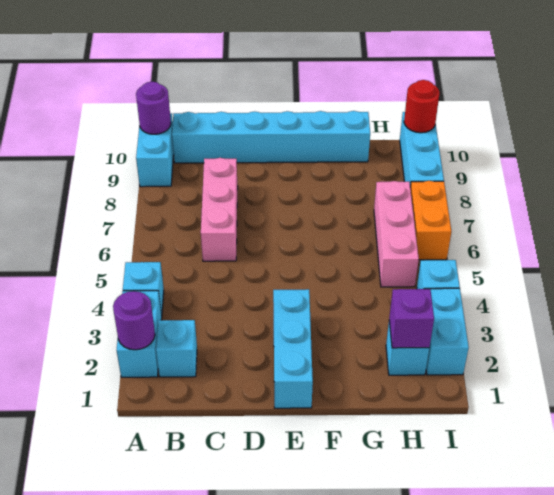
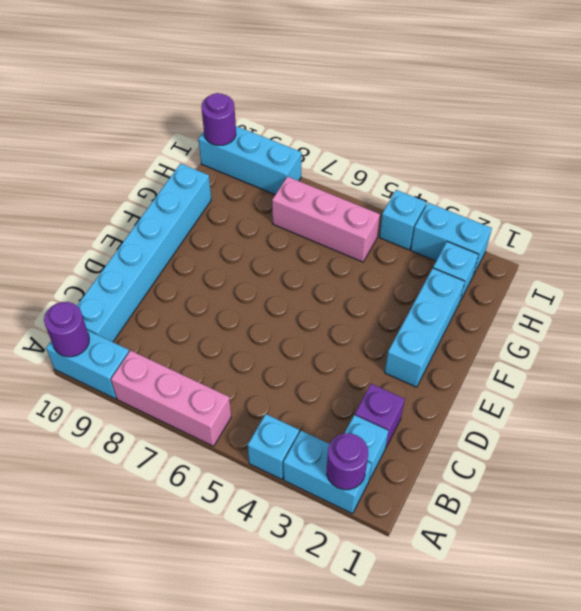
pink brick C6:C8 level 1 -> pink brick A6:A8 level 1
cyan brick E1:E3 level 1 -> cyan brick E2:G2 level 1
purple brick H2 level 2 -> purple brick C2 level 1
orange brick I6:I7 level 1 -> none
red round brick I10 level 2 -> purple round brick I10 level 2

